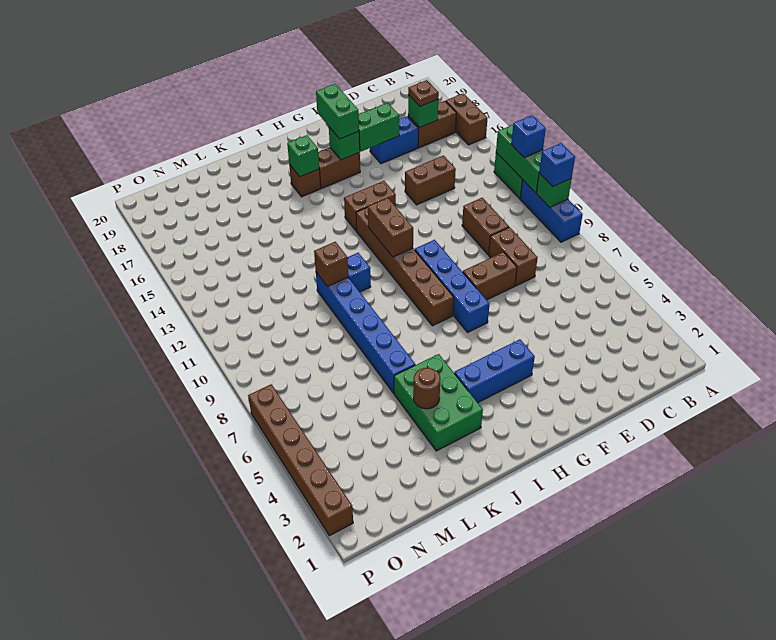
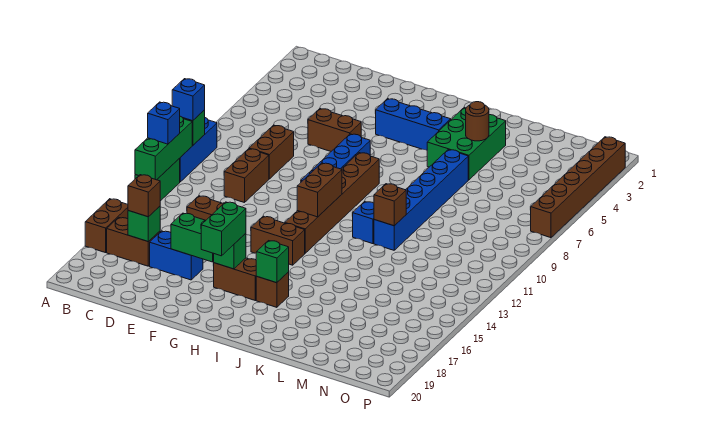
brown plate C17 level 3 -> brown brick C17 level 3
brown brick E8:F8 level 1 -> brown brick E6:F6 level 1

